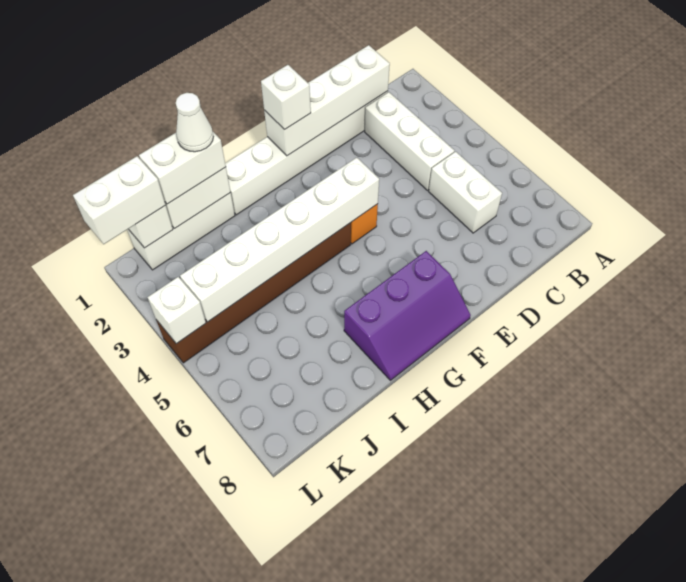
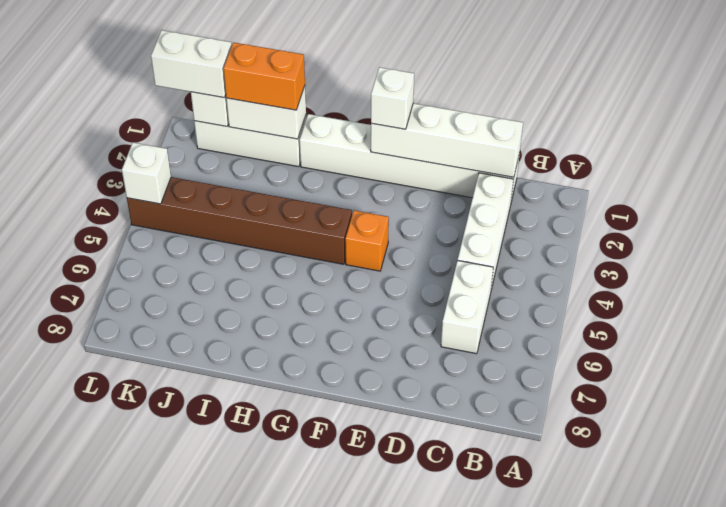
white brick F4:K4 level 2 -> none
purple slope F7:H8 level 1 top 7 -> none
white brick I1:J1 level 3 -> orange brick I1:J1 level 3
white cone I1 level 4 -> none

